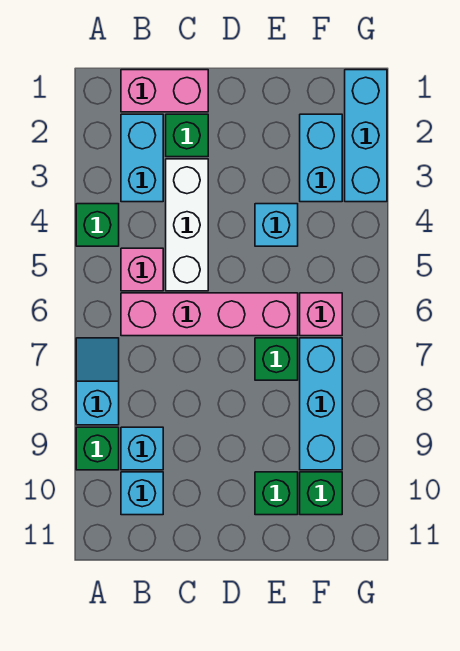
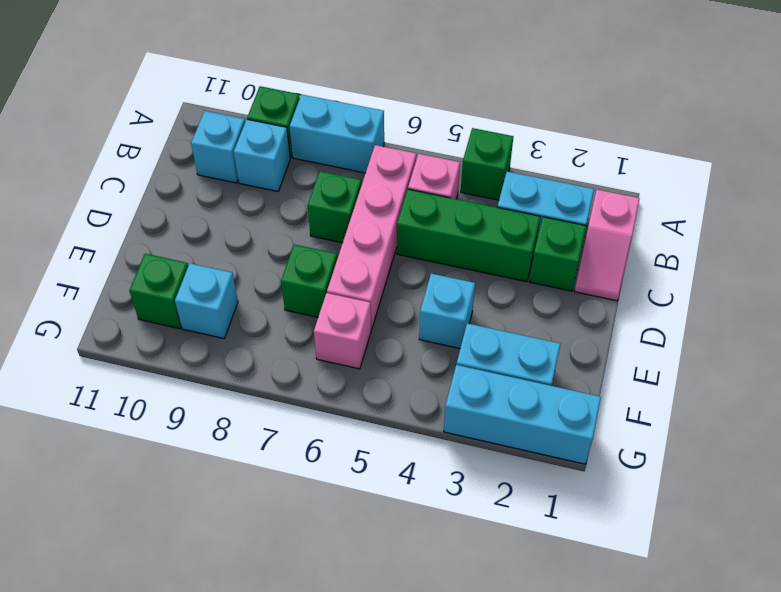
cyan slope A7:A8 level 1 top 8 -> cyan brick A7:A8 level 1
pink brick B1:C1 level 1 -> pink slope B1:C1 level 1 top B
white brick C3:C5 level 1 -> green brick C3:C5 level 1
green brick E10 level 1 -> green brick C7 level 1
cyan brick F7:F9 level 1 -> cyan brick F9 level 1

